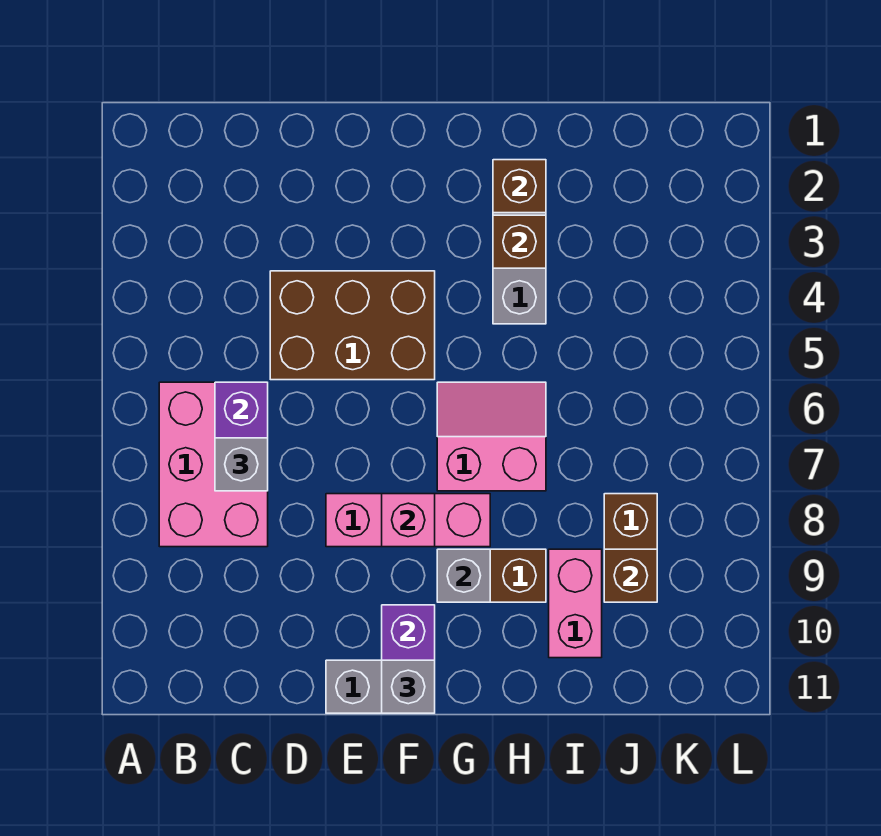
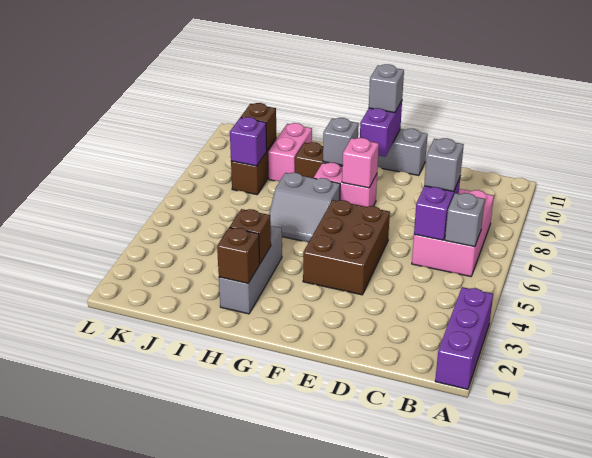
none -> purple brick A1:A3 level 1
none -> grey brick B6 level 2
brown brick D4:F5 level 1 -> brown brick E4:F6 level 1
pink brick E8:G8 level 1 -> pink brick F8:G8 level 1
pink slope G6:H7 level 1 top 7 -> grey slope G6:H7 level 1 top 7
none -> purple brick J8 level 2

